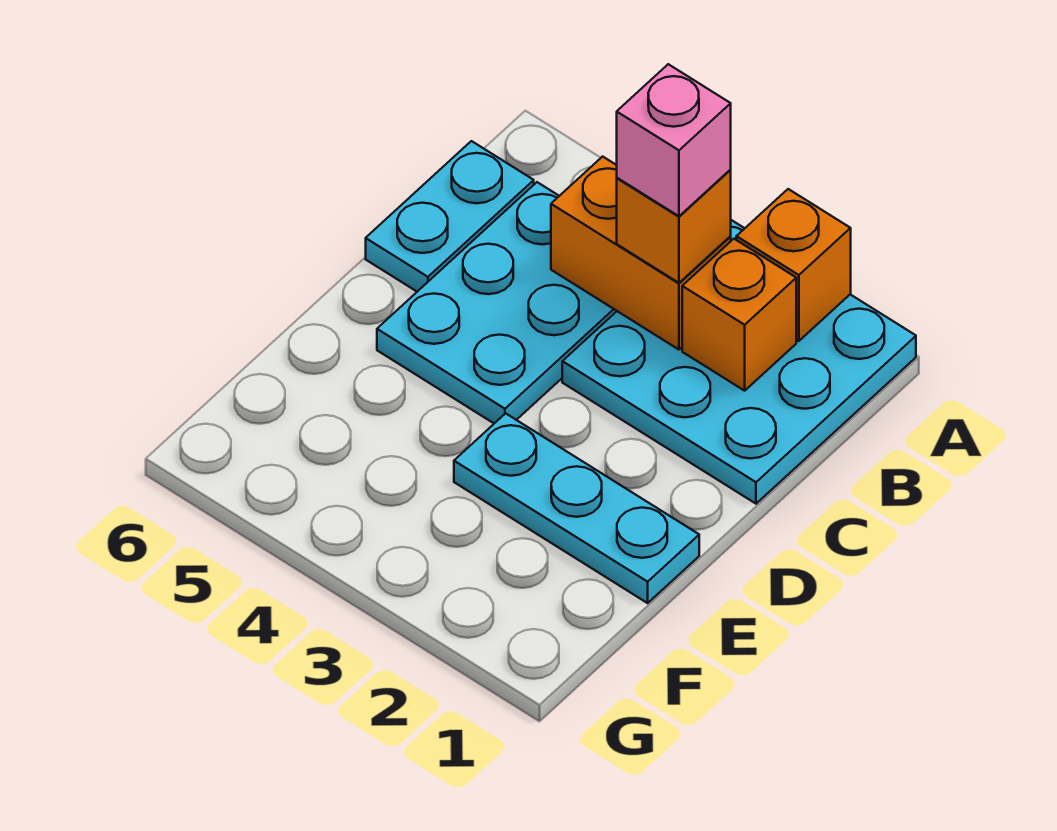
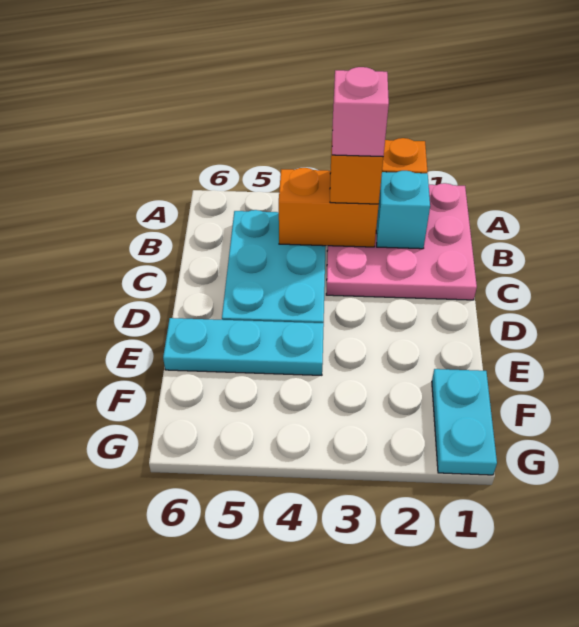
cyan plate A1:C3 level 1 -> pink plate A1:C3 level 1
orange brick B2 level 2 -> cyan brick B2 level 2
cyan plate B6:C6 level 1 -> cyan plate F1:G1 level 1
cyan plate E1:E3 level 1 -> cyan plate E4:E6 level 1

